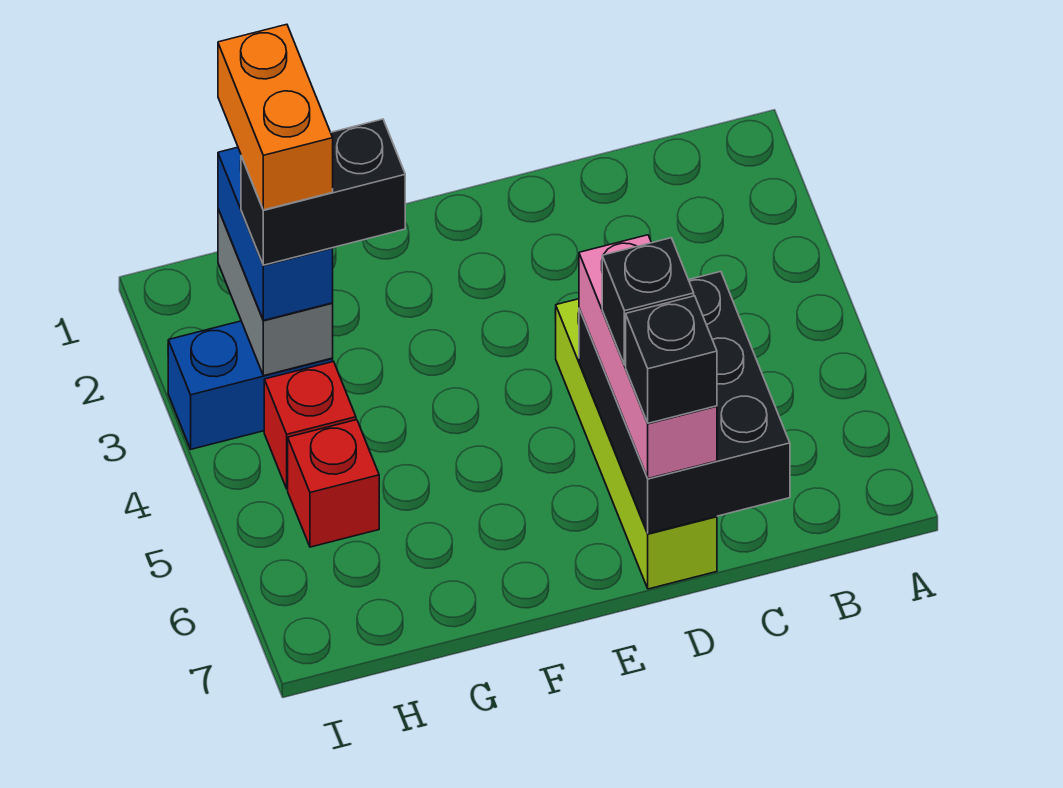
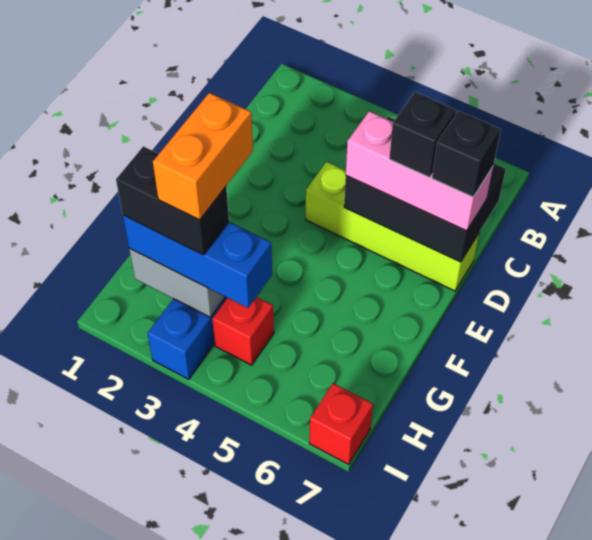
black brick G3:H3 level 4 -> black brick H2:H3 level 4
blue brick H2:H3 level 3 -> blue brick H2:H4 level 3
orange brick H2:H3 level 5 -> orange brick G3:H3 level 5
red brick H5 level 1 -> red brick I7 level 1

